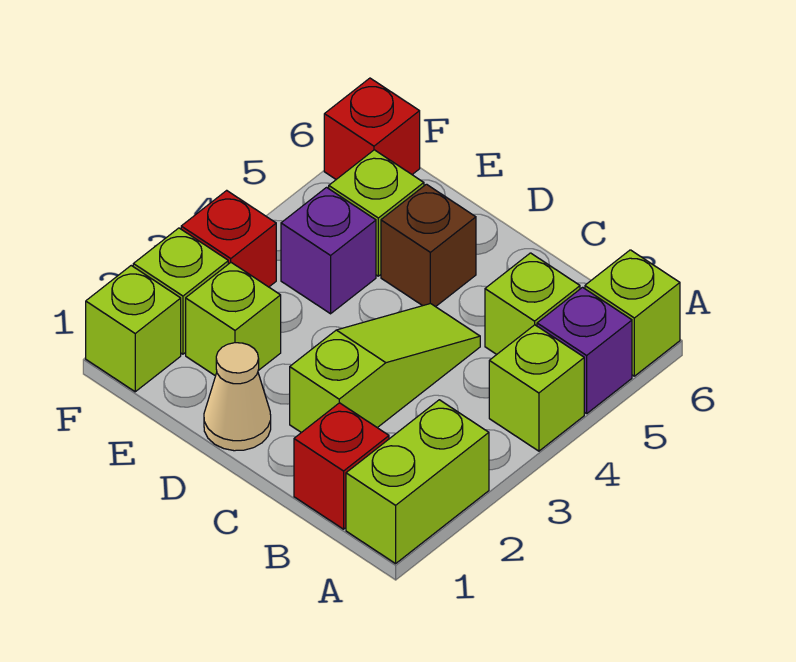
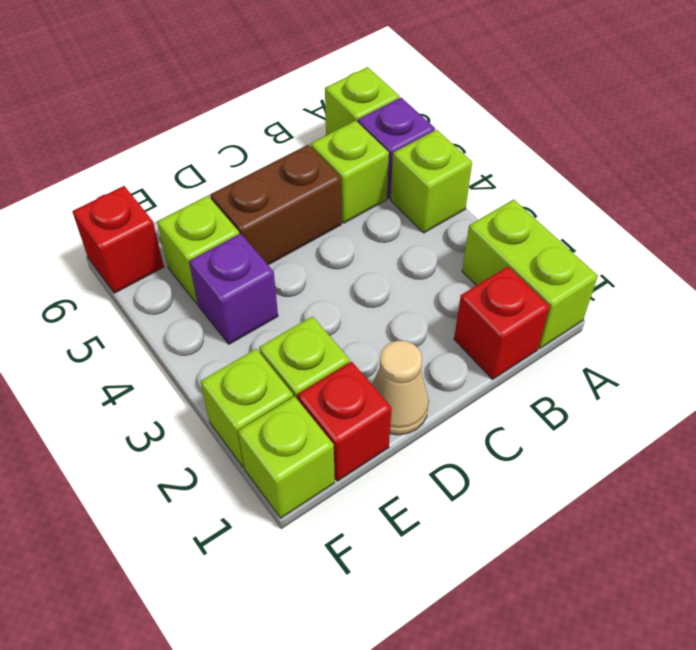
lime slope C2:C4 level 1 top 2 -> none
brown brick D5 level 1 -> brown brick C5:D5 level 1
red brick F3 level 1 -> red brick E1 level 1

